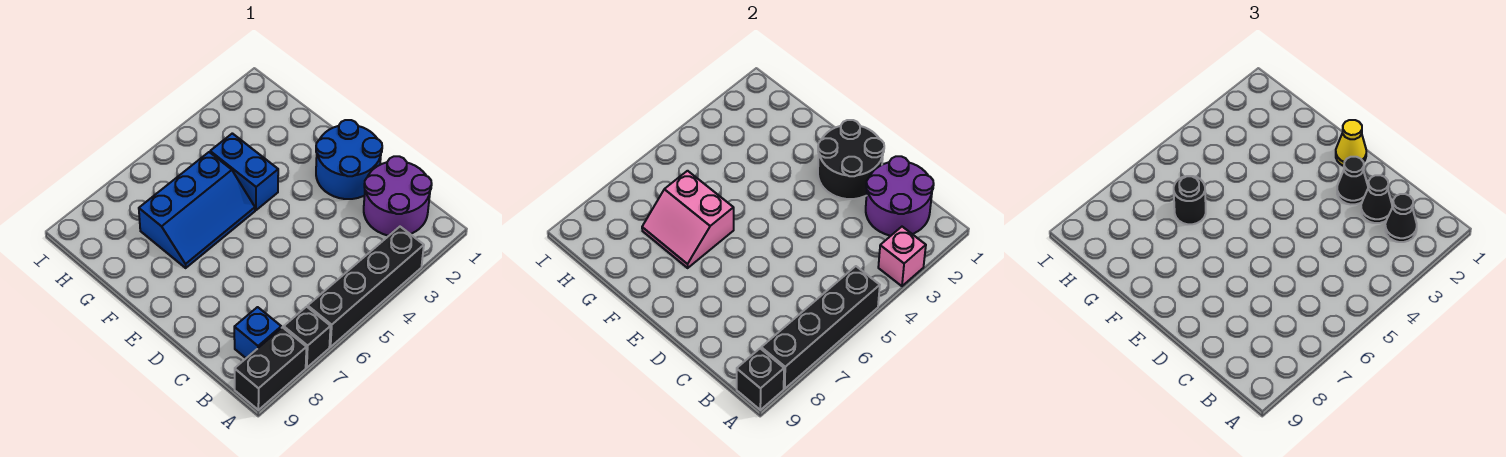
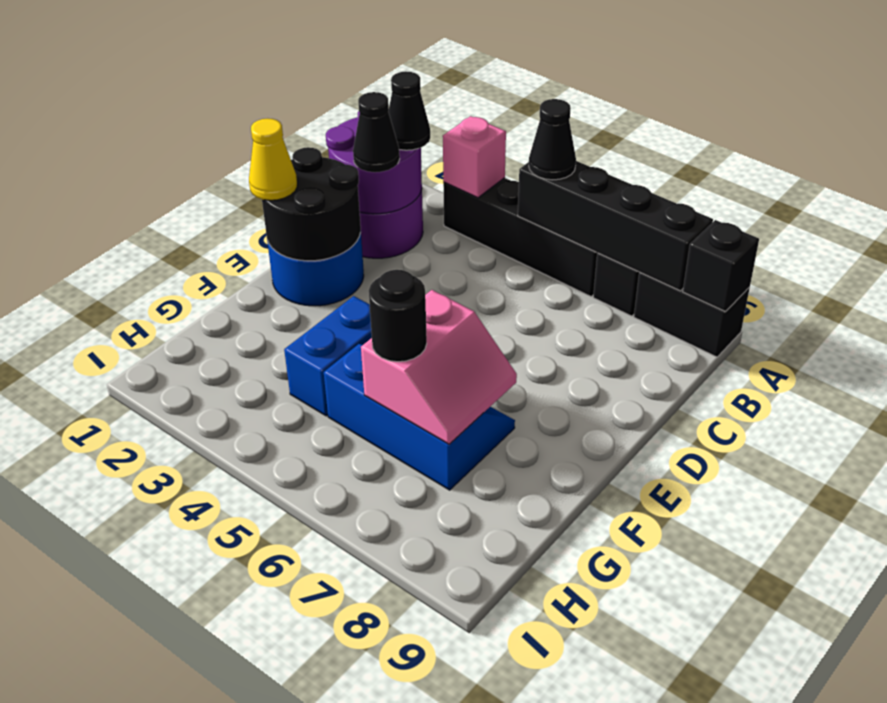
blue brick B8 level 1 -> none
black cone D2 level 3 -> black cone A5 level 3

